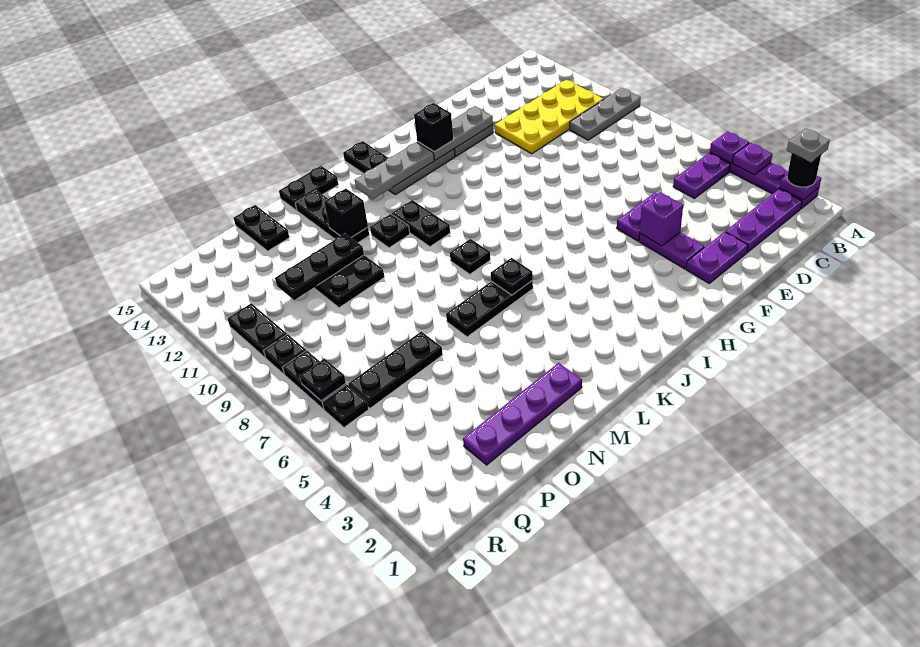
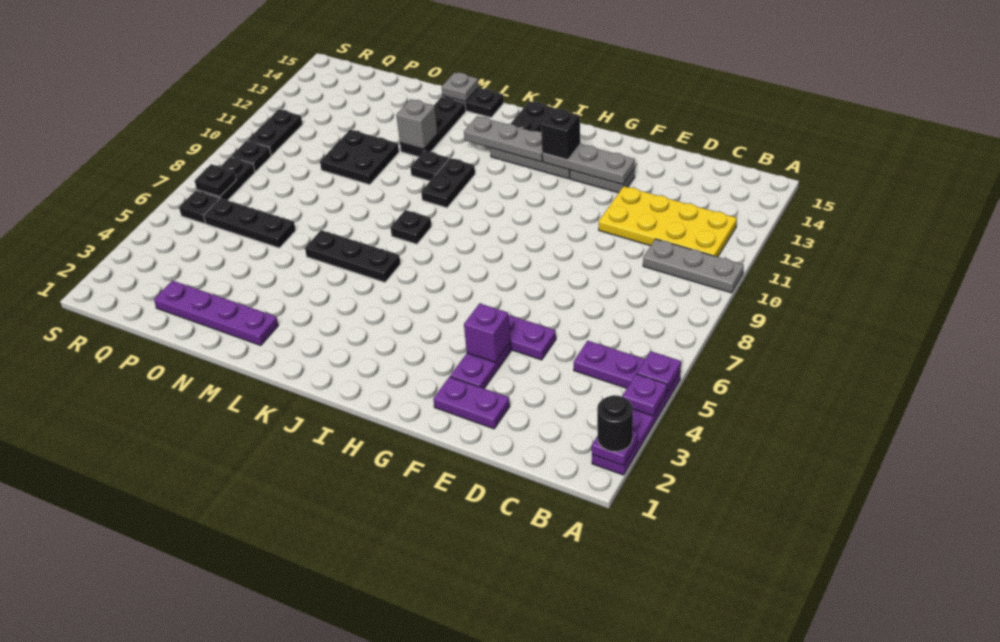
grey plate A2 level 4 -> grey plate M15 level 2
purple plate B2:D2 level 1 -> none
black plate K6 level 2 -> none
black brick M12 level 2 -> grey brick M12 level 2
black plate N11:P11 level 2 -> none
black plate O14:O15 level 1 -> none

